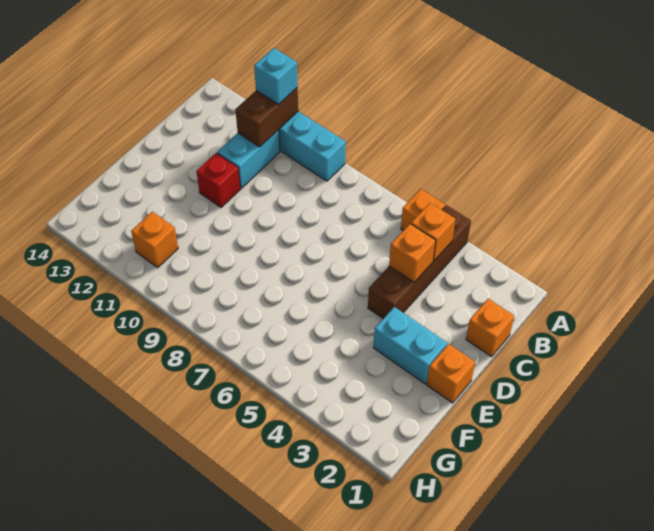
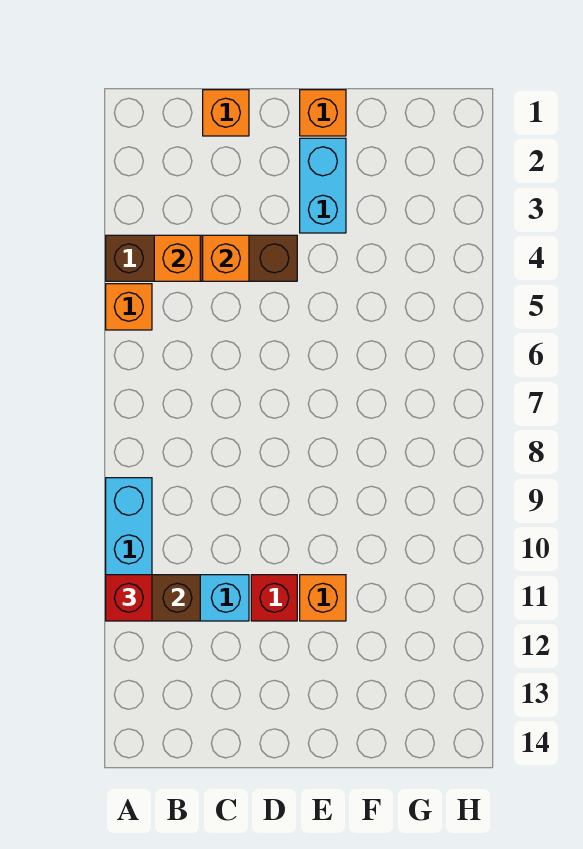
cyan brick A11 level 3 -> red brick A11 level 3
orange brick G11 level 1 -> orange brick E11 level 1

